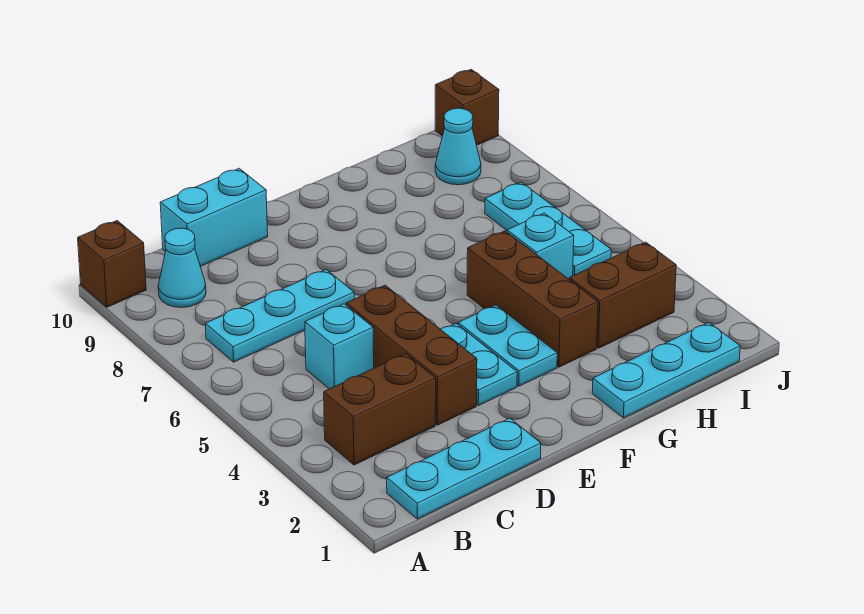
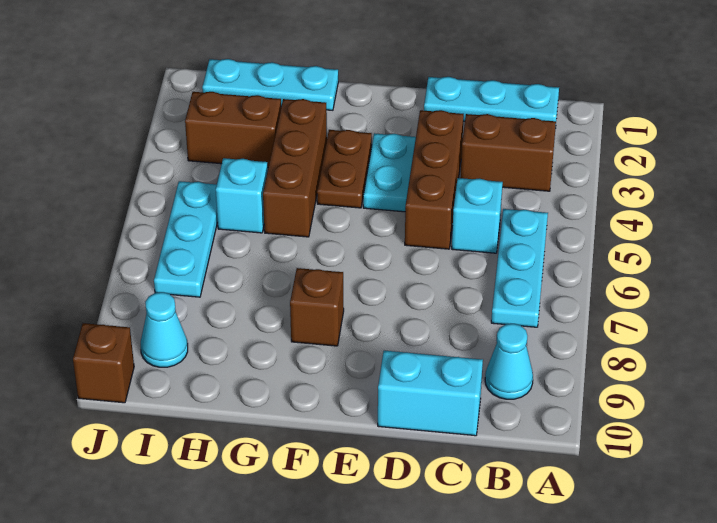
brown brick A10 level 1 -> brown brick F8 level 1
cyan plate B7:D7 level 1 -> cyan plate B5:B7 level 1
cyan plate F3:F4 level 1 -> brown plate F3:F4 level 1

